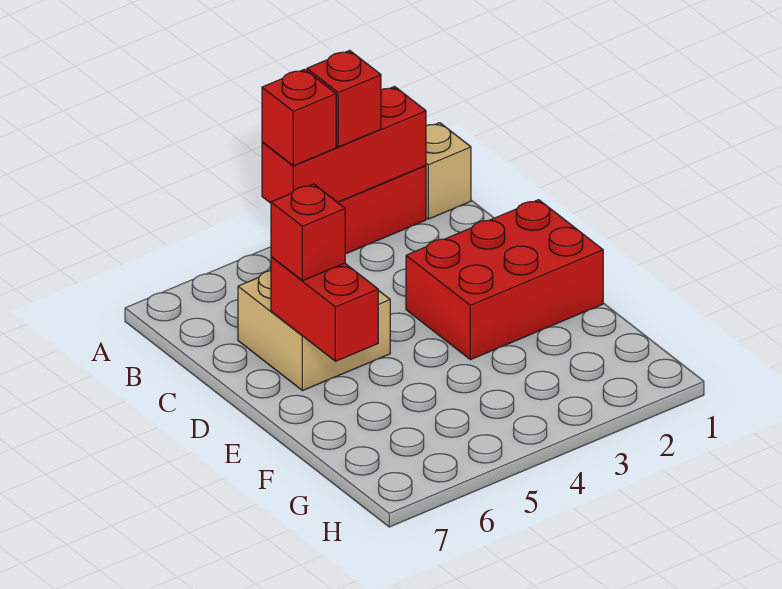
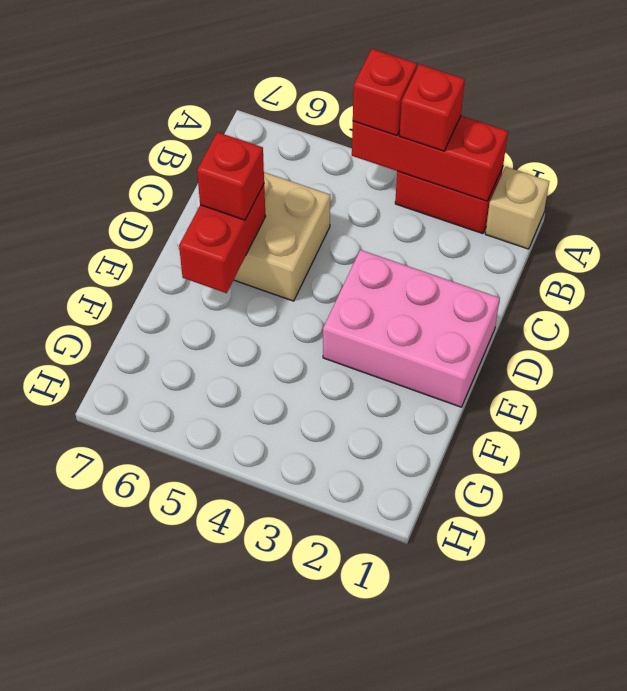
red brick D1:E3 level 1 -> pink brick D1:E3 level 1

